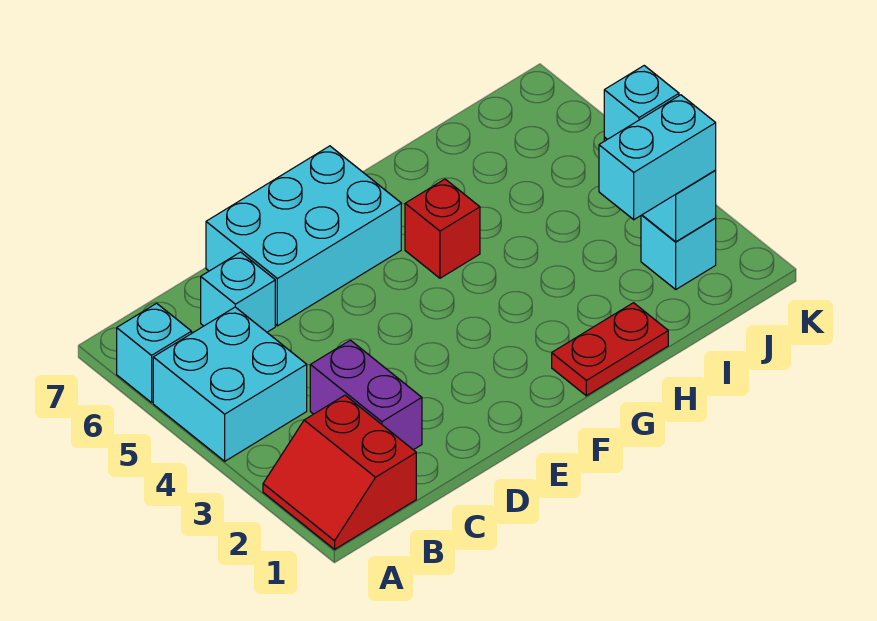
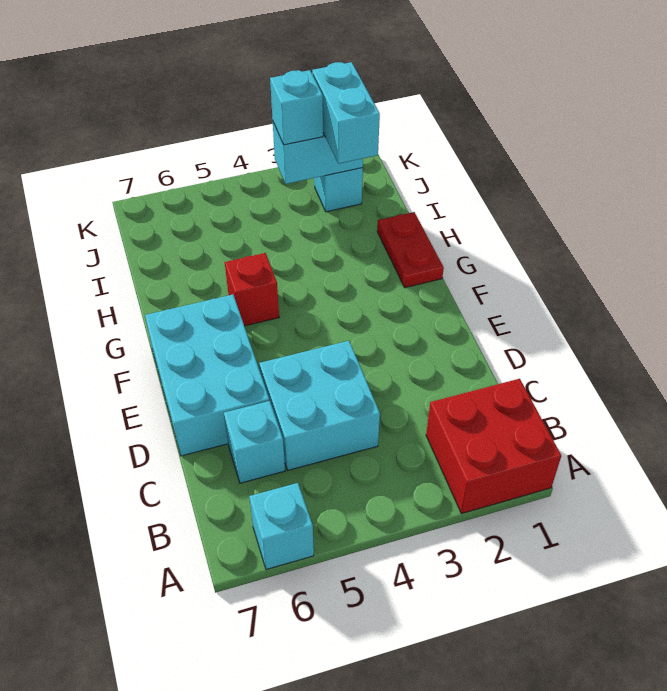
red slope A1:B2 level 1 top B -> red brick A1:B2 level 1
cyan brick A4:B5 level 1 -> cyan brick C4:D5 level 1
purple brick C2:C3 level 1 -> none

